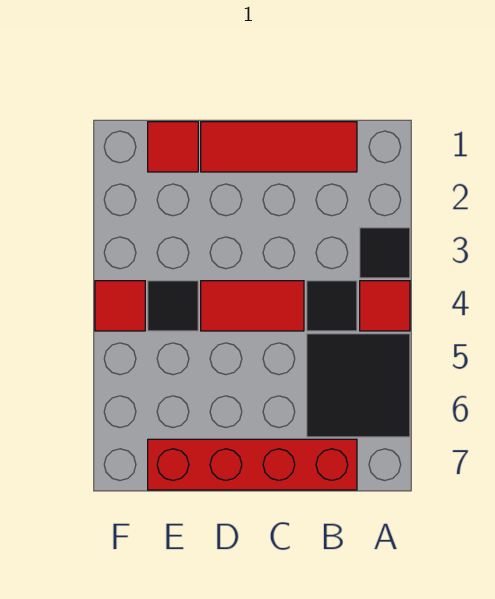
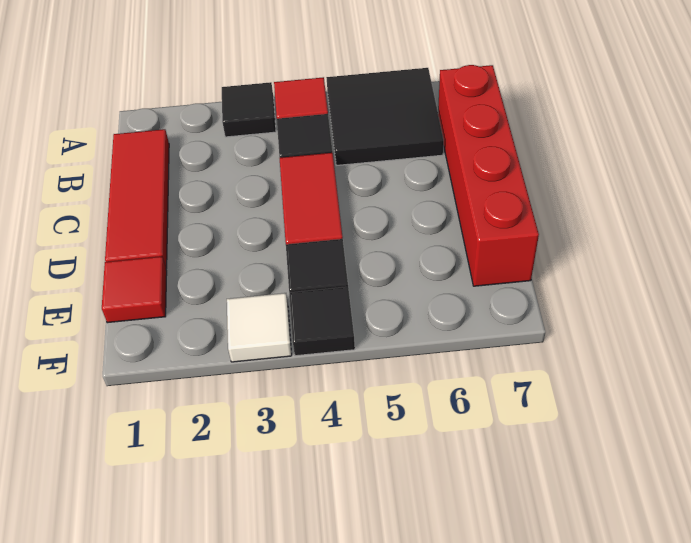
none -> white tile F3 level 1
red tile F4 level 1 -> black tile F4 level 1

